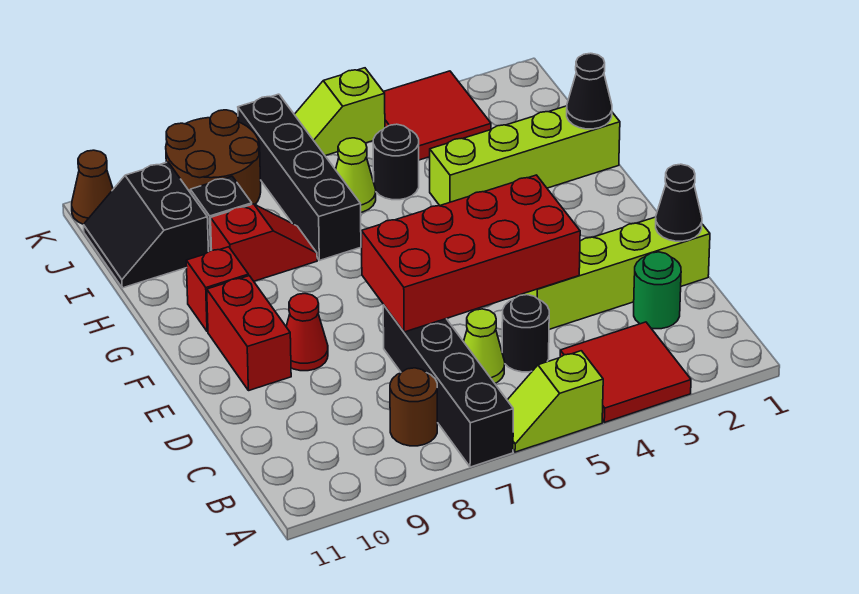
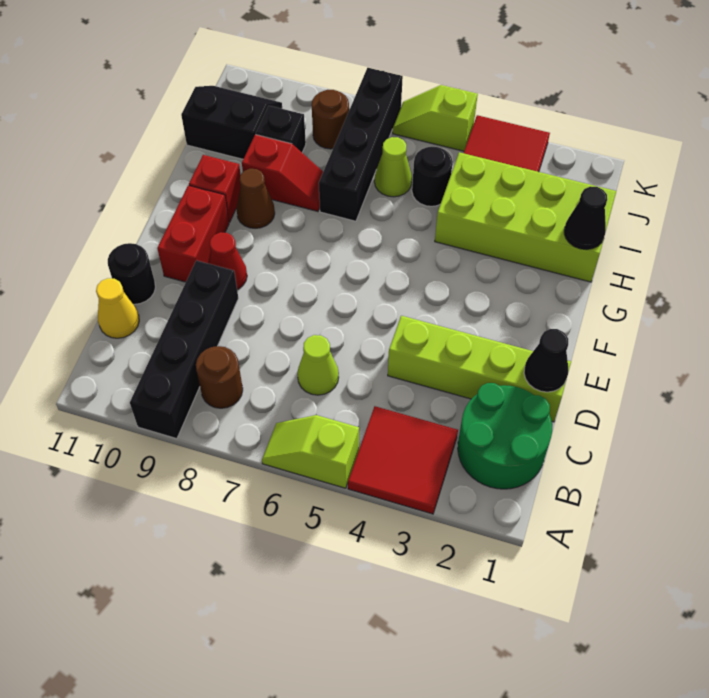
black brick A7:D7 level 1 -> black brick A9:D9 level 1
green round brick C2 level 1 -> green round brick B1:C2 level 1
black round brick C5 level 1 -> black round brick D11 level 1
none -> yellow cone C11 level 1
red brick D4:E7 level 2 -> none
lime brick H1:H4 level 1 -> lime brick H1:I4 level 1
black slope I10:J11 level 1 top 10 -> black slope I10:J11 level 1 top I
brown round brick J8:K9 level 1 -> brown round brick J8 level 1
brown cone K11 level 1 -> brown cone G9 level 1

